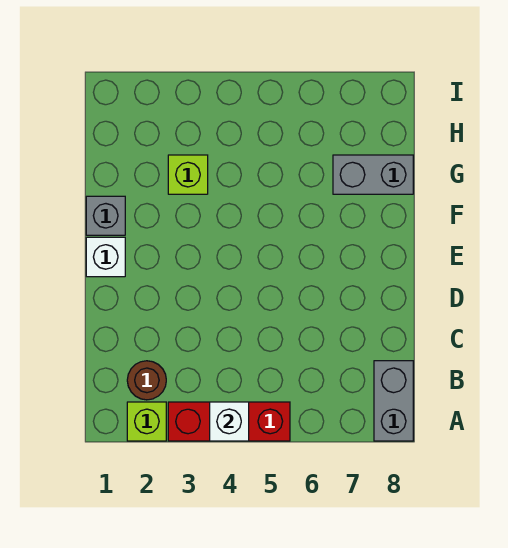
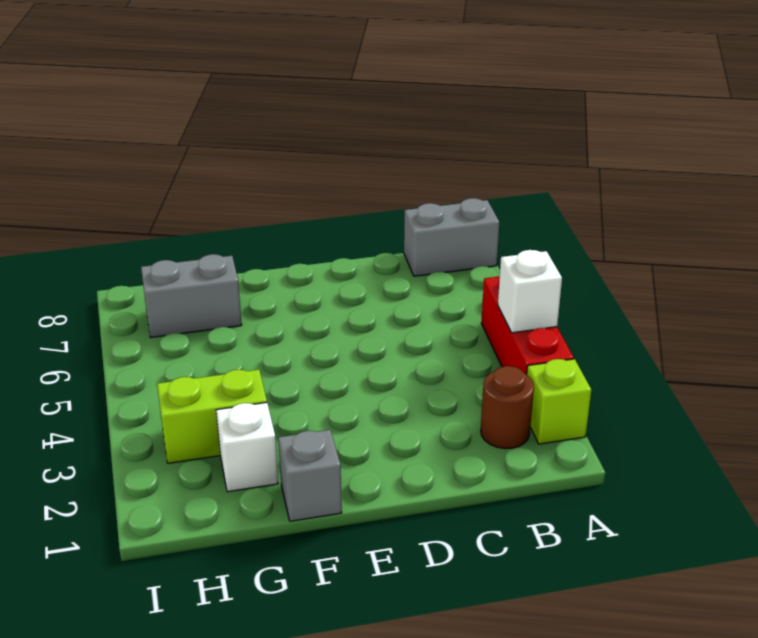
white brick E1 level 1 -> white brick G2 level 1
lime brick G3 level 1 -> lime brick G3:H3 level 1
grey brick G7:G8 level 1 -> grey brick G7:H7 level 1

